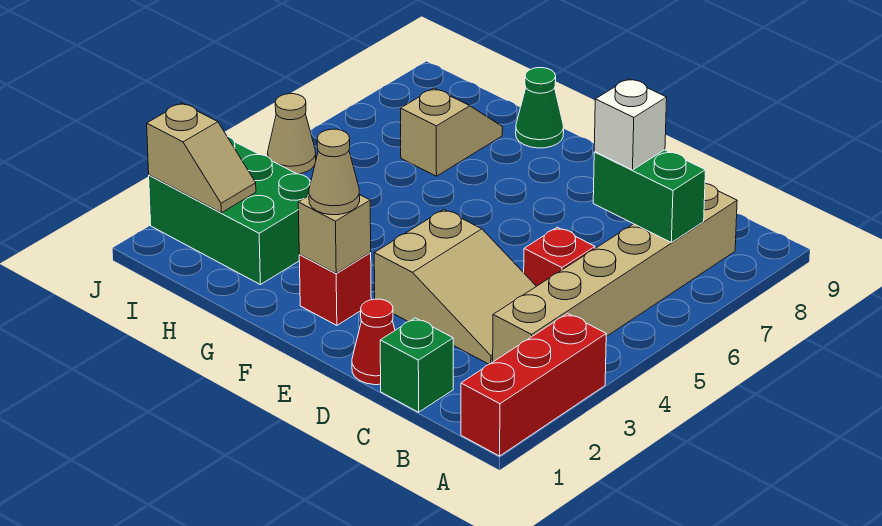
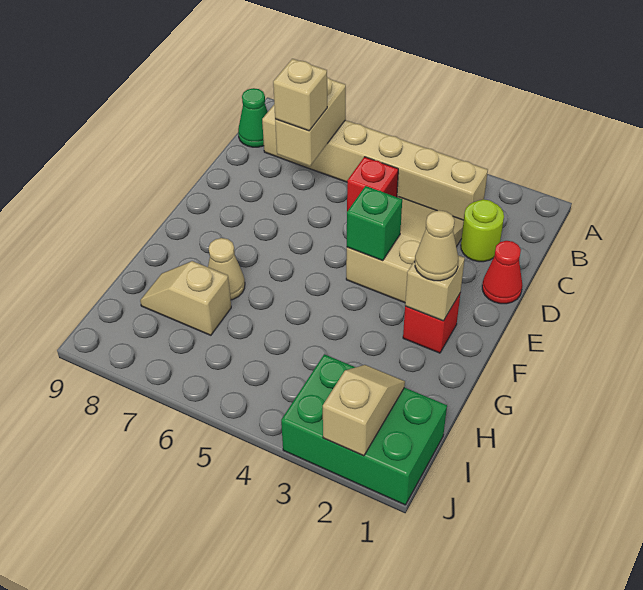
red brick A1:A3 level 1 -> none
green brick B7:C7 level 2 -> tan brick B7:C7 level 2
green brick C1 level 1 -> green brick E4 level 2
none -> lime round brick C2 level 1
white brick C7 level 3 -> tan brick C7 level 3
green cone G9 level 1 -> green cone B9 level 1
green brick H2:J3 level 1 -> green brick I1:J3 level 1
tan cone J5 level 1 -> tan cone G7 level 1

